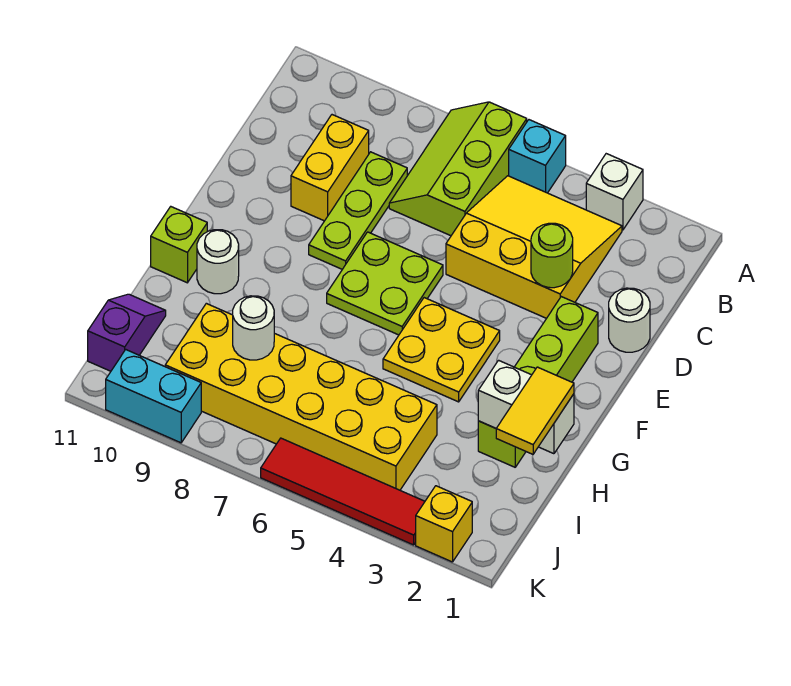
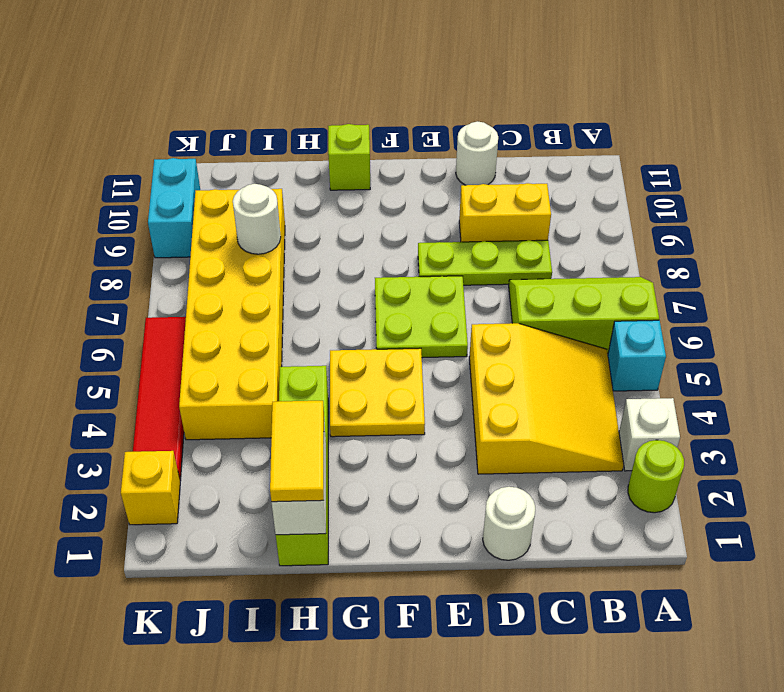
lime round brick D3 level 2 -> lime round brick A2 level 1
lime brick E2:H2 level 1 -> lime brick H1:H4 level 1
white round brick G10 level 1 -> white round brick D11 level 1
yellow tile H1:I1 level 3 -> yellow tile H1:H2 level 3
purple slope I11:J11 level 1 top J -> none

